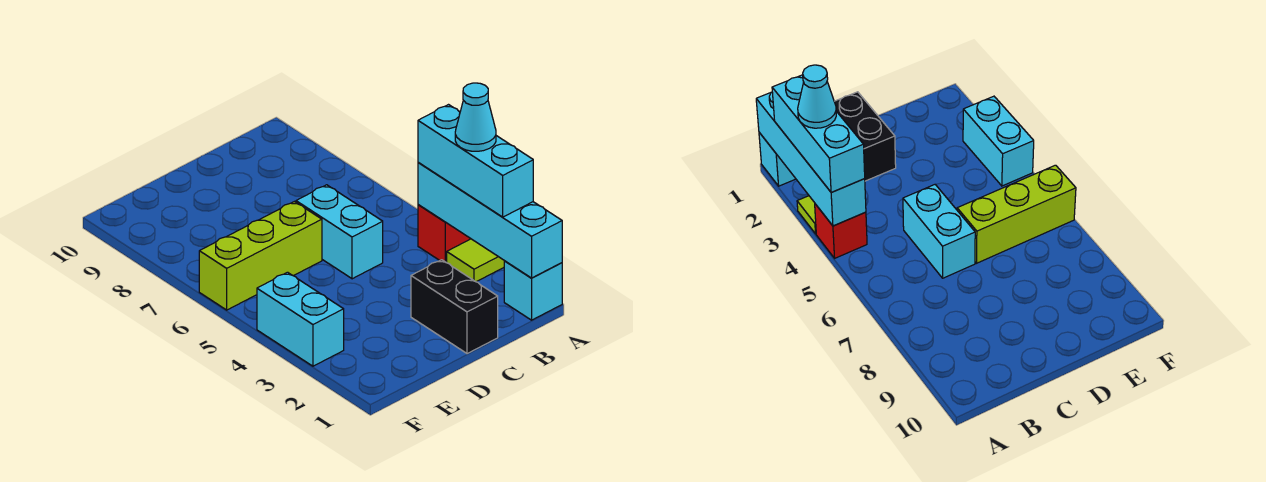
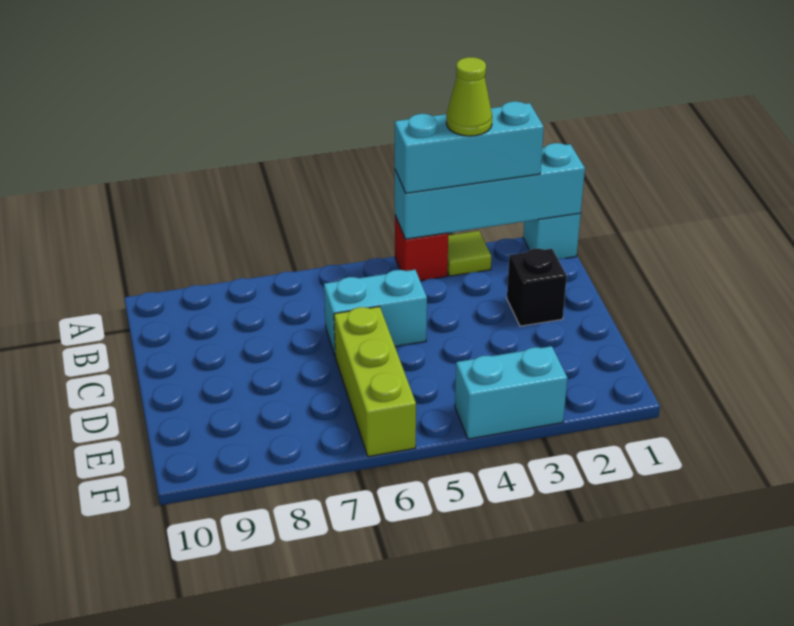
cyan cone A3 level 4 -> lime cone A3 level 4
black brick C1:C2 level 1 -> black brick C2 level 1

